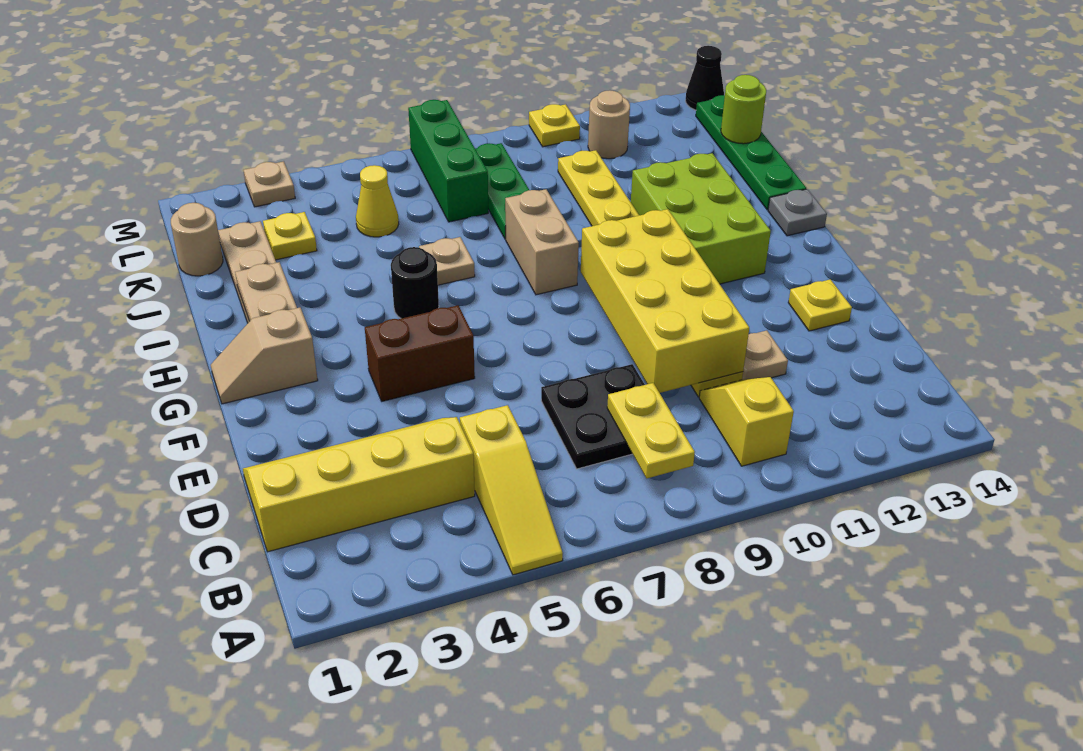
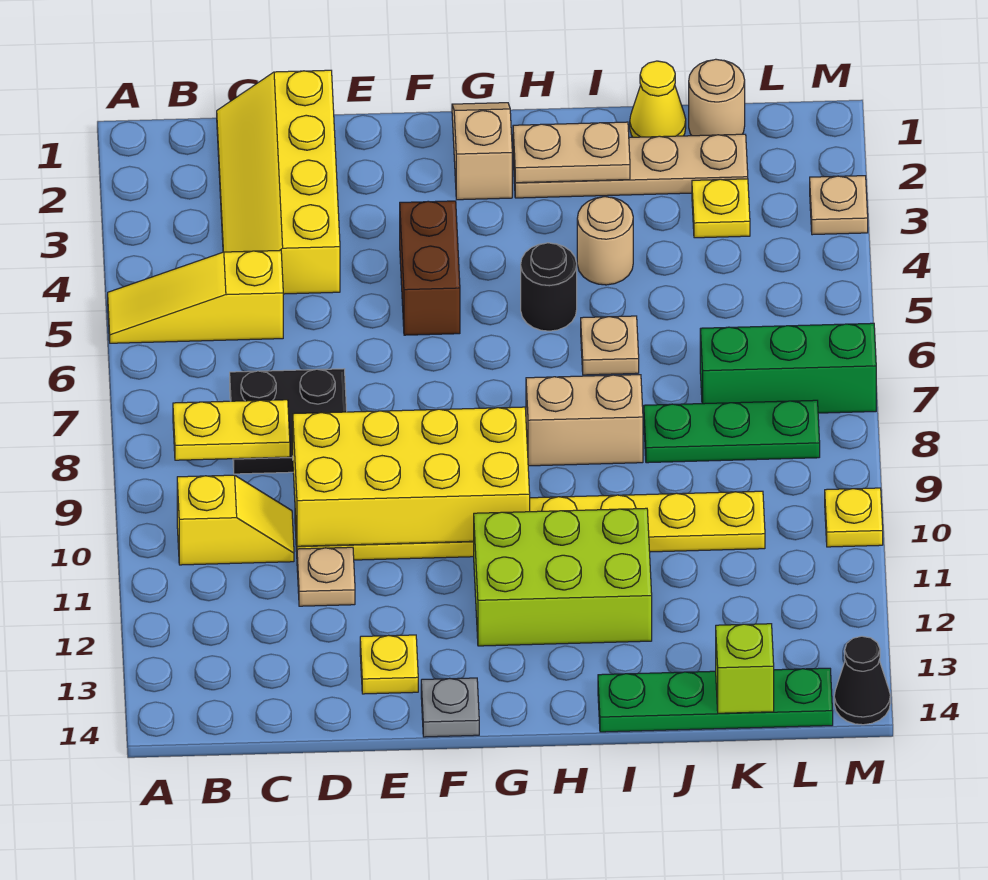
yellow slope C1:D4 level 1 top C -> yellow slope C1:D4 level 1 top D
grey plate H14 level 1 -> grey plate F14 level 1
yellow cone K5 level 1 -> yellow cone J1 level 1
lime round brick K14 level 2 -> lime brick K14 level 2
tan round brick L11 level 1 -> tan round brick I4 level 1

